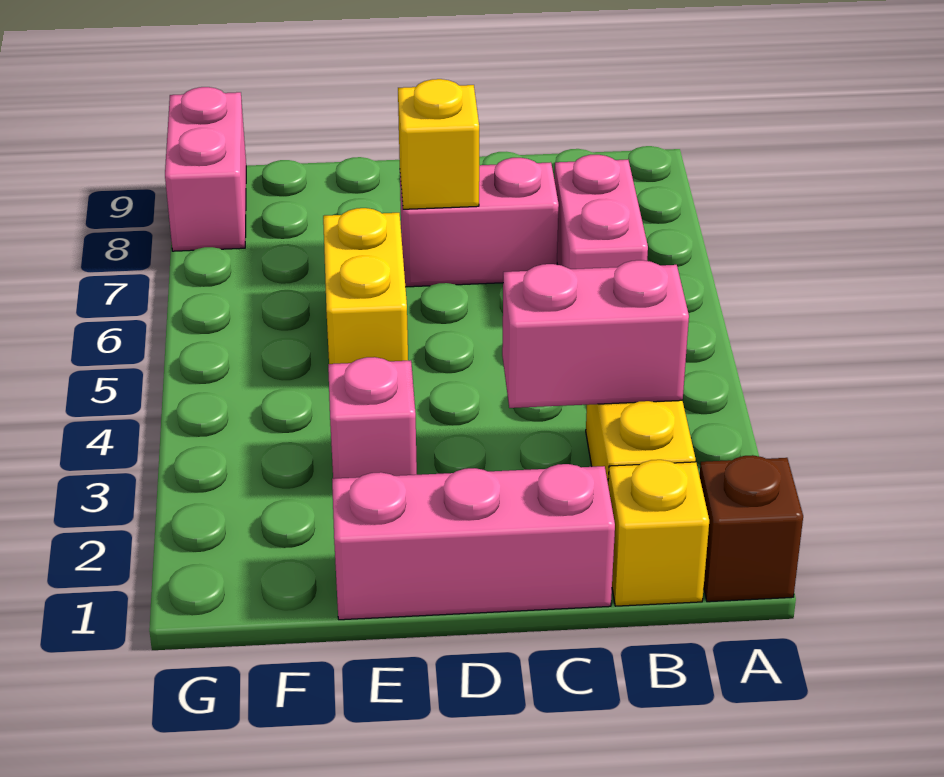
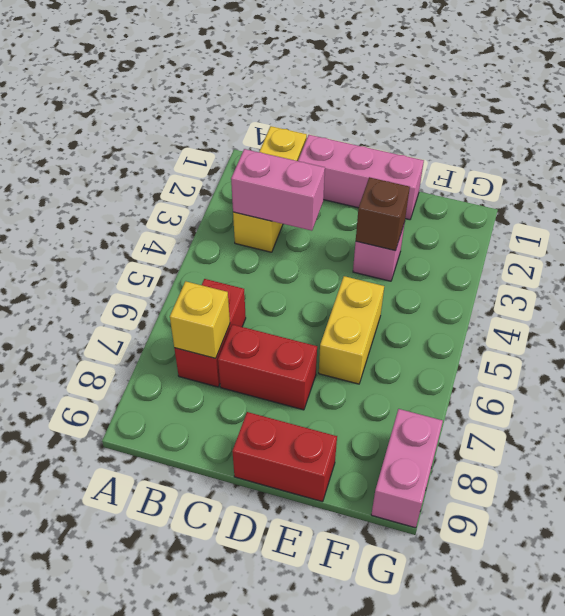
brown brick A1 level 1 -> brown brick E3 level 2
pink brick B6:B7 level 1 -> red brick B6:B7 level 1
pink brick C7:D7 level 1 -> red brick C7:D7 level 1
yellow brick D7 level 2 -> yellow brick B7 level 2
none -> red brick D9:E9 level 1

